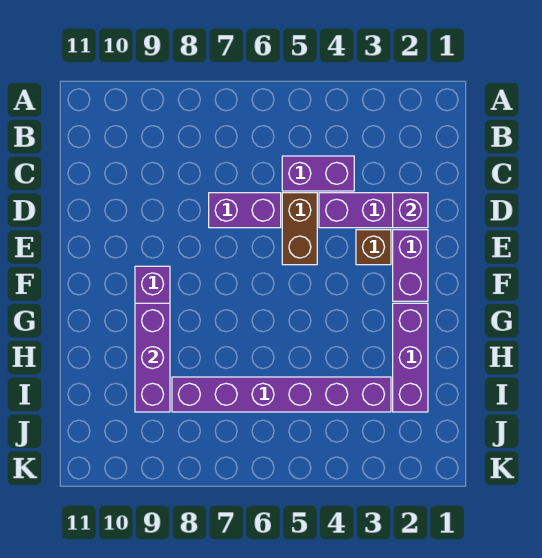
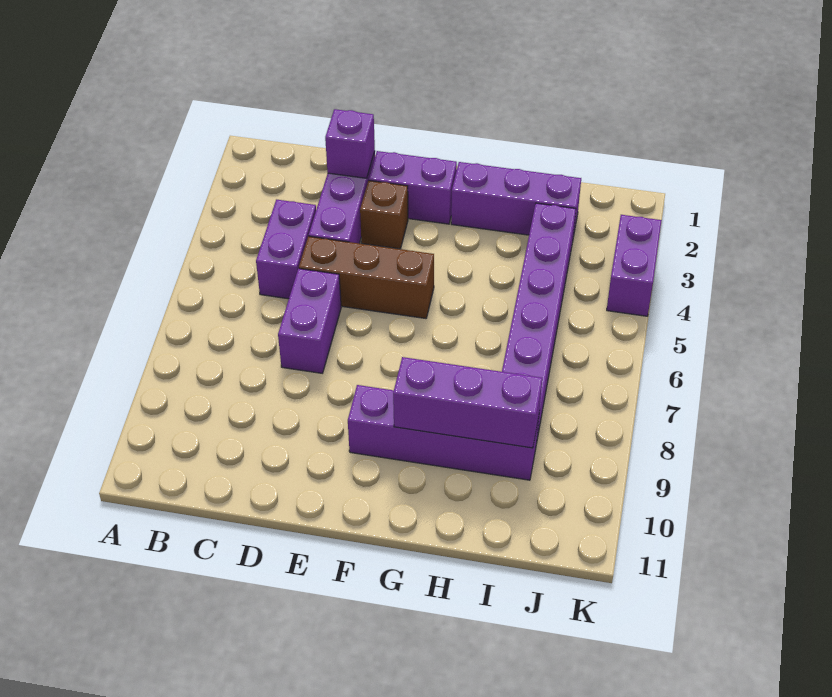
brown brick D5:E5 level 1 -> brown brick D5:F5 level 1
none -> purple brick K3:K4 level 1

